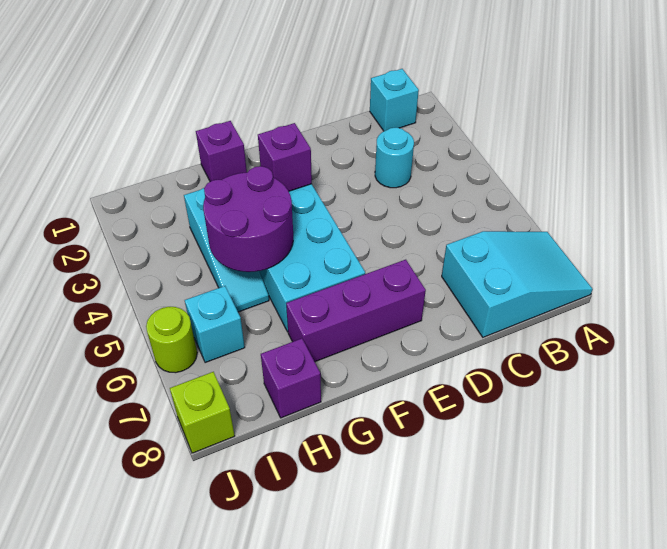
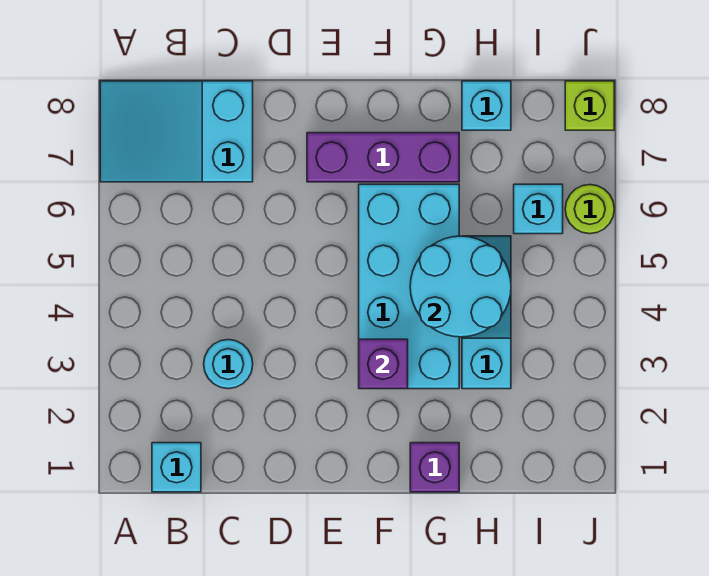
purple round brick G4:H5 level 2 -> cyan round brick G4:H5 level 2
purple brick H8 level 1 -> cyan brick H8 level 1

